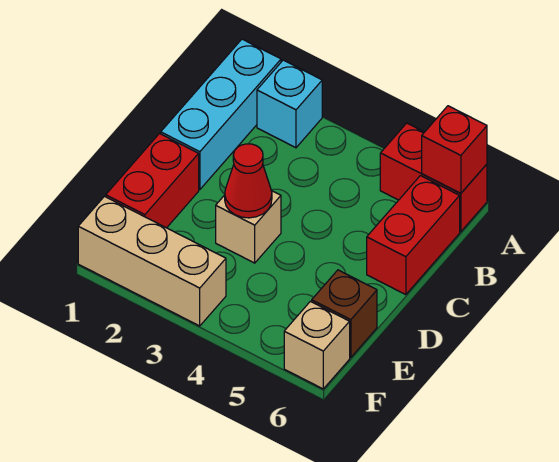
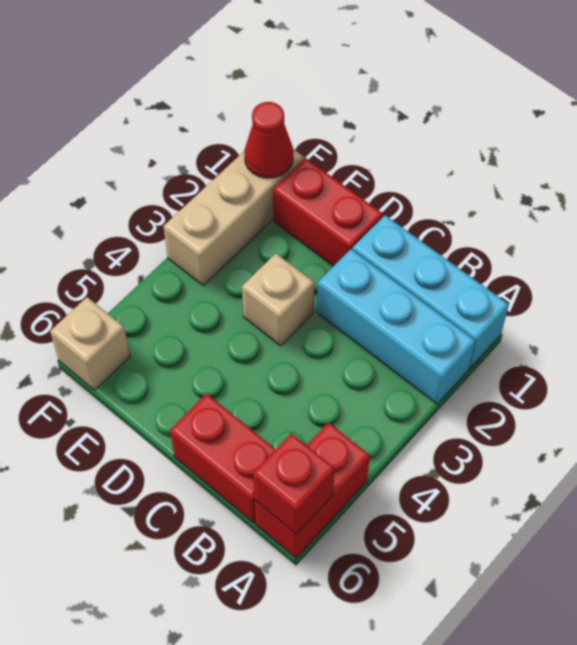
cyan brick A2 level 1 -> cyan brick A2:C2 level 1
red cone D3 level 2 -> red cone F1 level 2
brown brick E6 level 1 -> none

